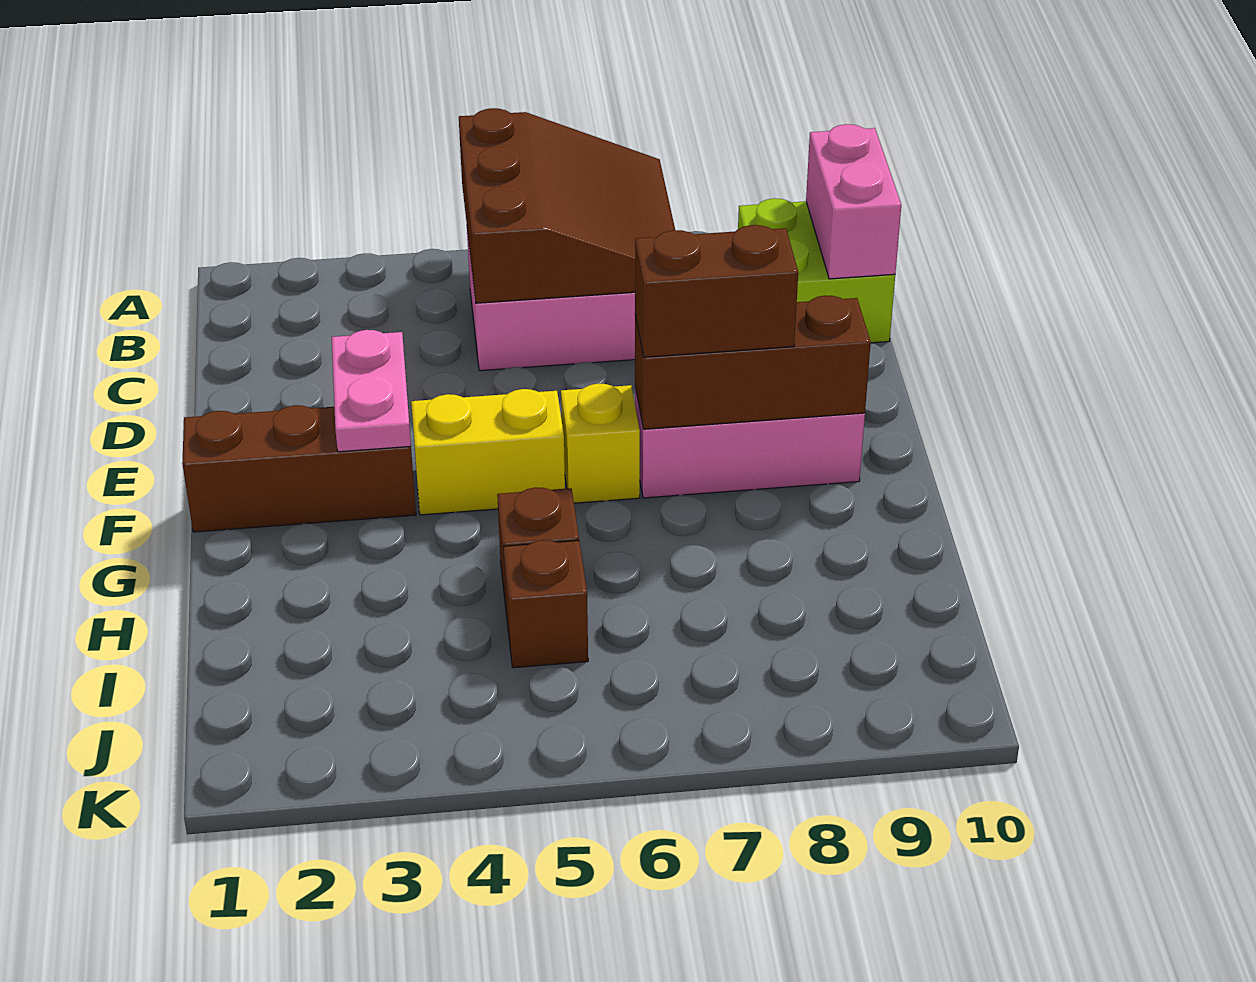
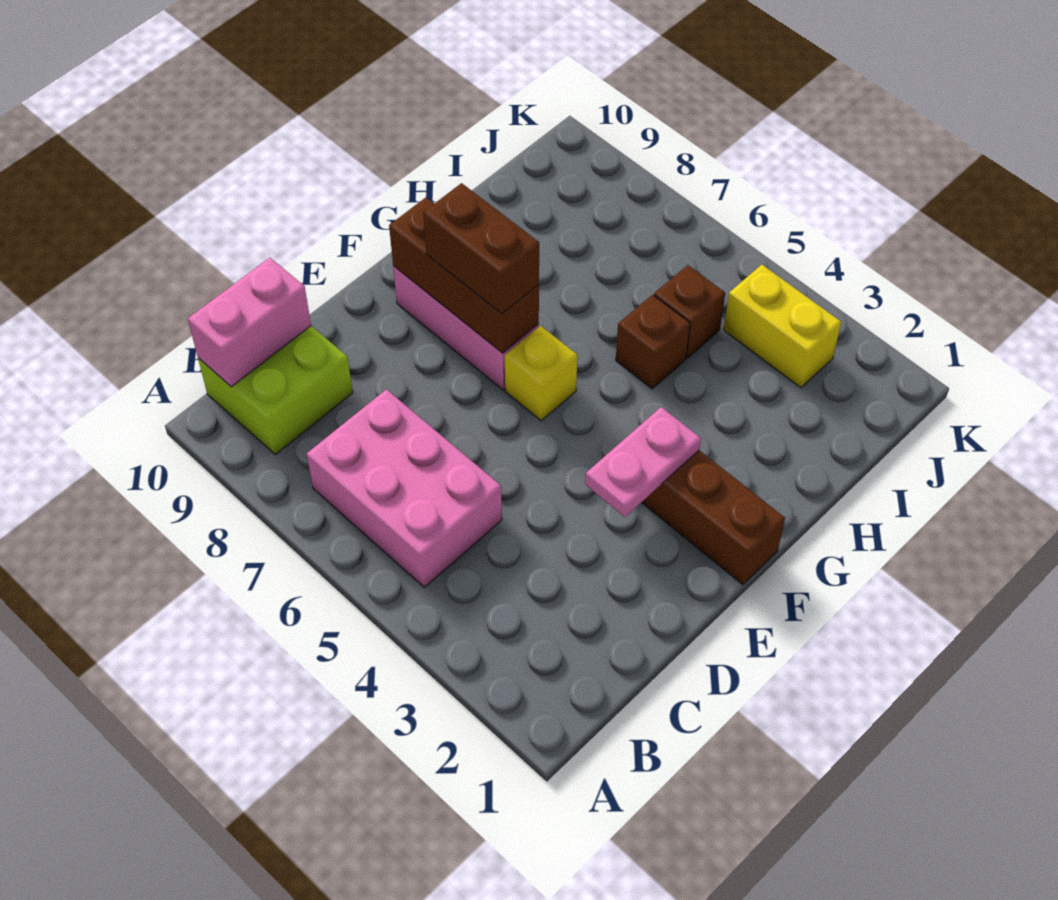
brown slope A5:C7 level 2 top 5 -> none
yellow brick F4:F5 level 1 -> yellow brick J3:J4 level 1

